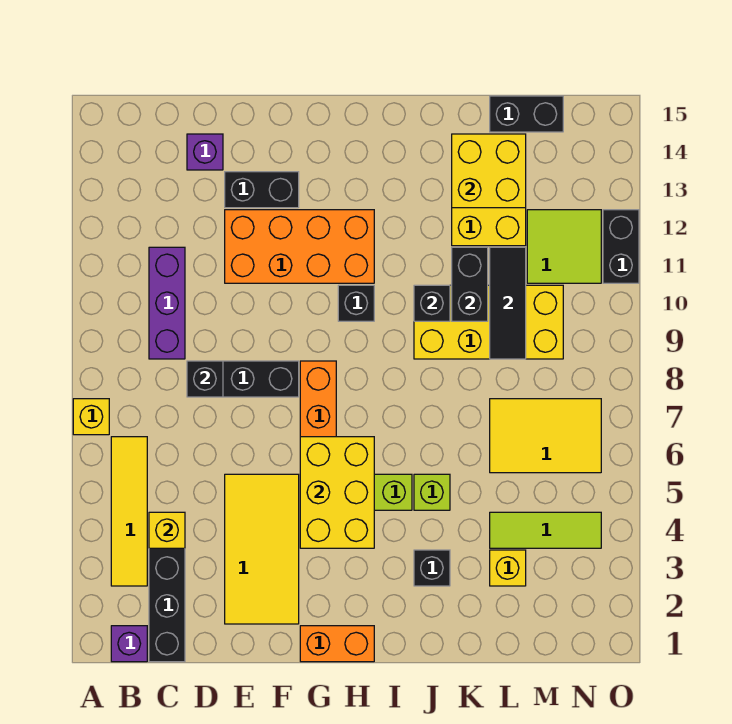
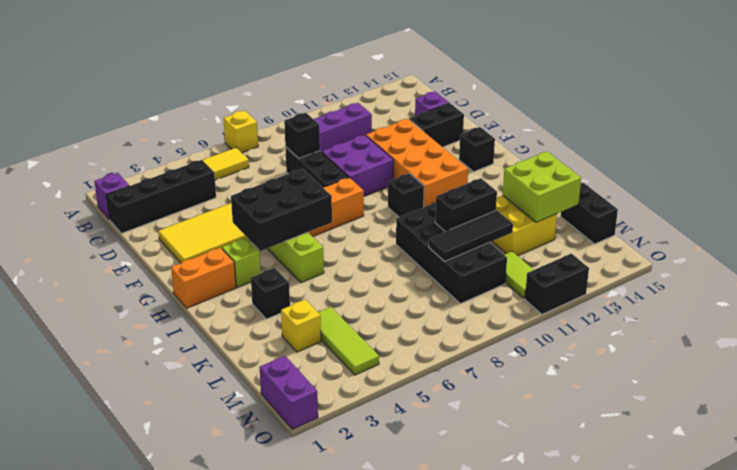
yellow brick C4 level 2 -> none
none -> purple brick E9:F10 level 1
black brick E13:F13 level 1 -> black brick E13:E14 level 1
orange brick G1:H1 level 1 -> orange brick H1:H2 level 1
yellow brick G4:H6 level 2 -> black brick G4:H6 level 2
lime brick J5 level 1 -> lime brick H3 level 1
yellow brick J9:M10 level 1 -> black brick J9:M10 level 1
black brick J10 level 2 -> black brick G14 level 1
yellow brick K13:L14 level 2 -> lime brick K13:L14 level 2
yellow tile L6:N7 level 1 -> none
lime tile M11:N12 level 1 -> lime tile M11:N11 level 1
none -> purple brick N1:O1 level 1

